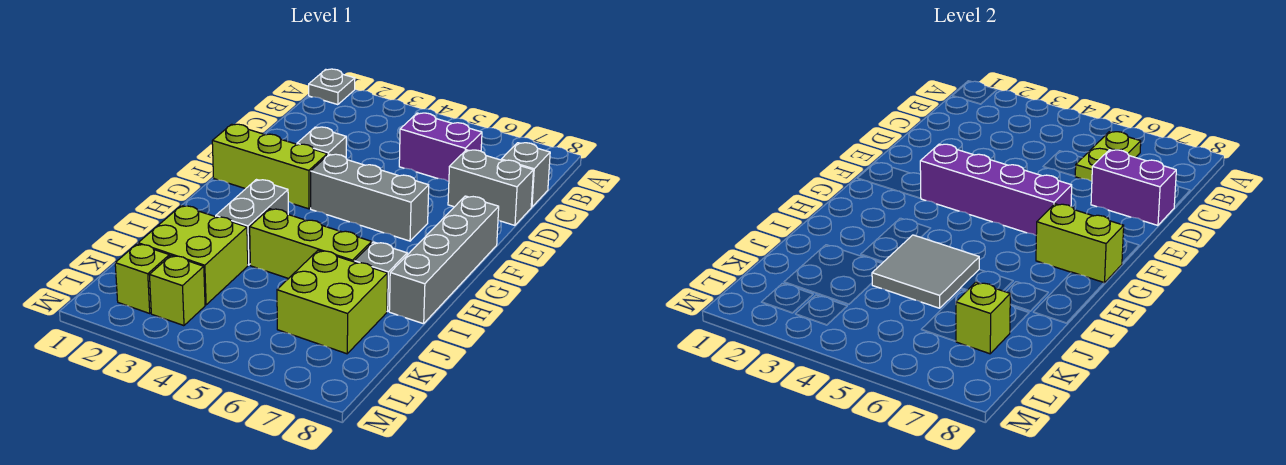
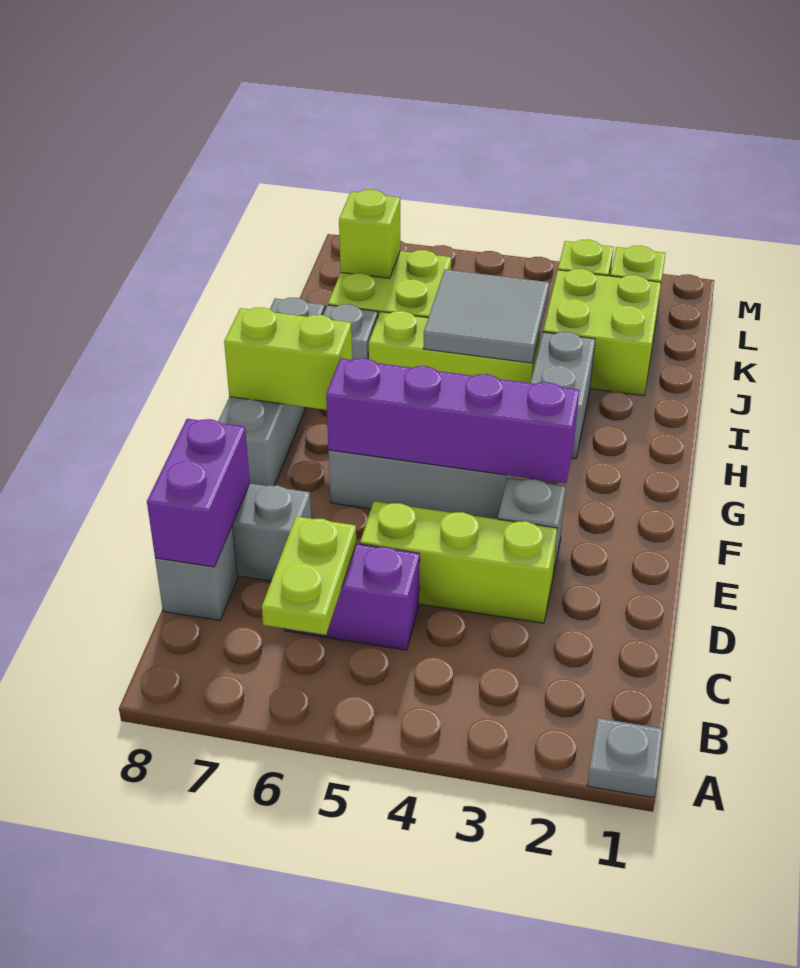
purple brick D7:D8 level 2 -> purple brick C8:D8 level 2
lime brick F1:F3 level 1 -> lime brick D3:D5 level 1

